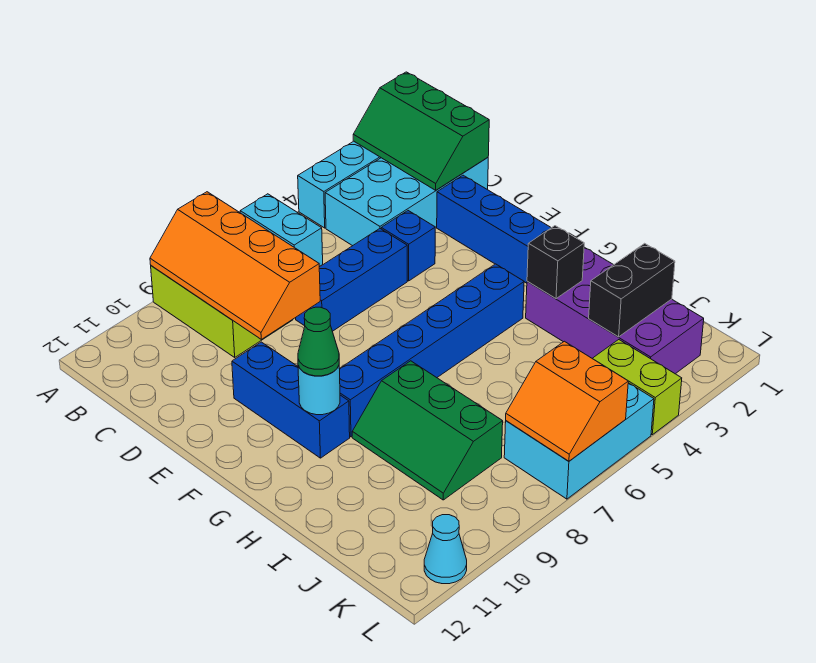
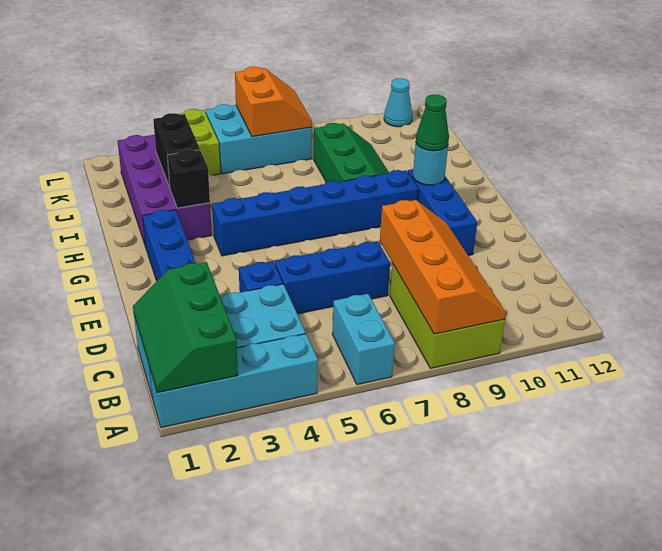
green slope A1:C2 level 2 top 1 -> green slope A1:C2 level 2 top 2
black brick J2:J3 level 2 -> black brick I3:J3 level 2

